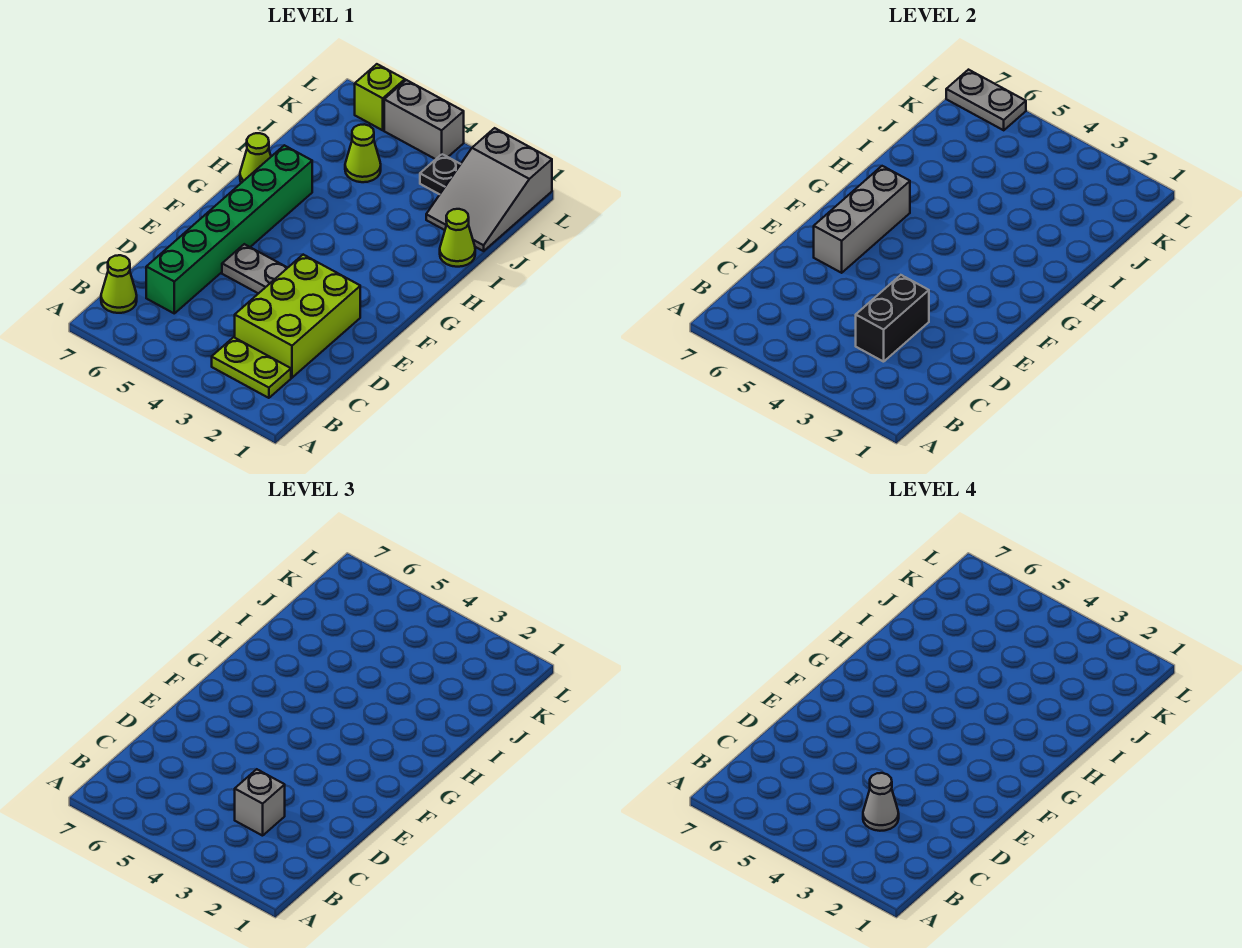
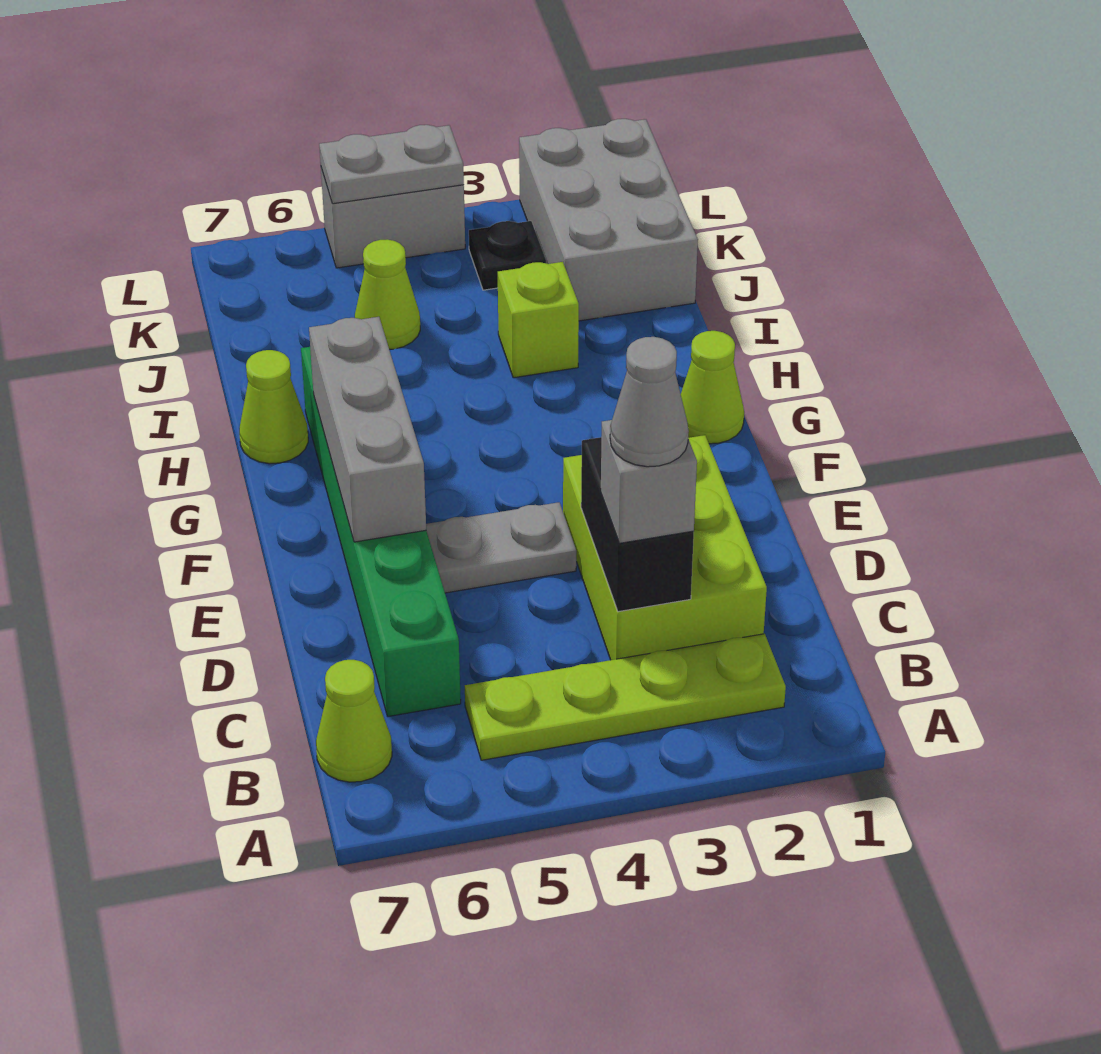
lime plate B2:B3 level 1 -> lime plate B2:B5 level 1
lime cone I1 level 1 -> lime cone G1 level 1
grey slope J1:L2 level 1 top L -> grey brick J1:L2 level 1
lime brick L6 level 1 -> lime brick I3 level 1
grey plate L6:L7 level 2 -> grey plate L4:L5 level 2

